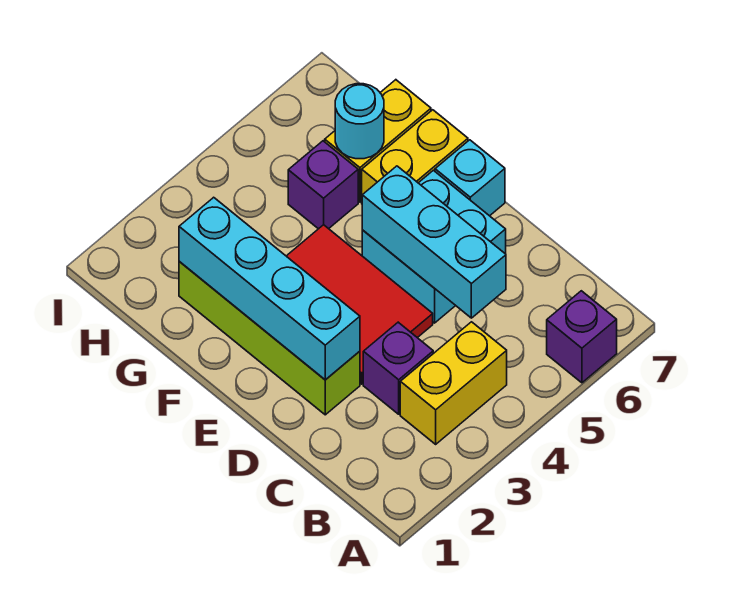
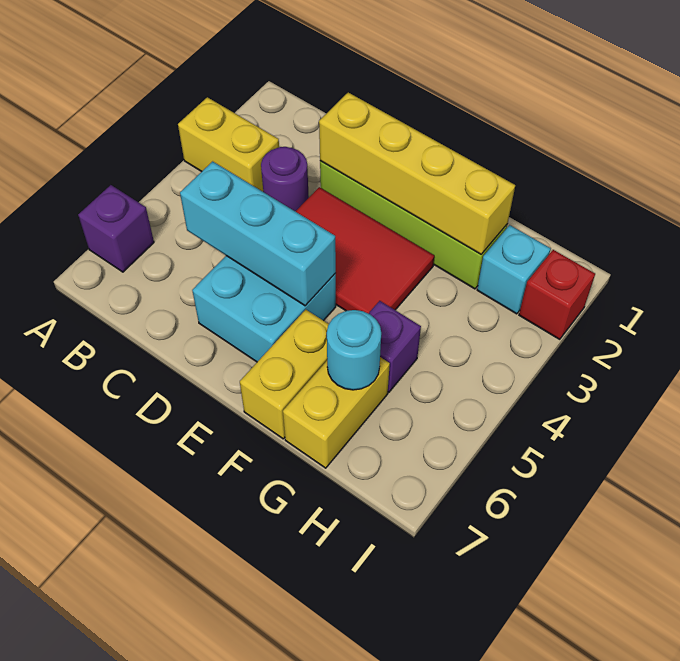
yellow brick B3:B4 level 1 -> yellow brick A3:B3 level 1
purple brick C3 level 1 -> purple round brick C3 level 1
cyan brick D2:G2 level 2 -> yellow brick D2:G2 level 2
cyan brick E7 level 1 -> cyan brick H2 level 1
none -> red brick I2 level 1

